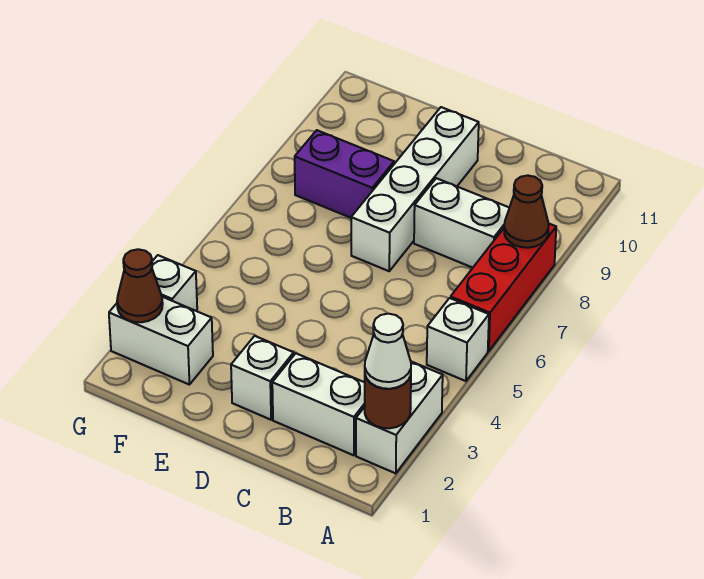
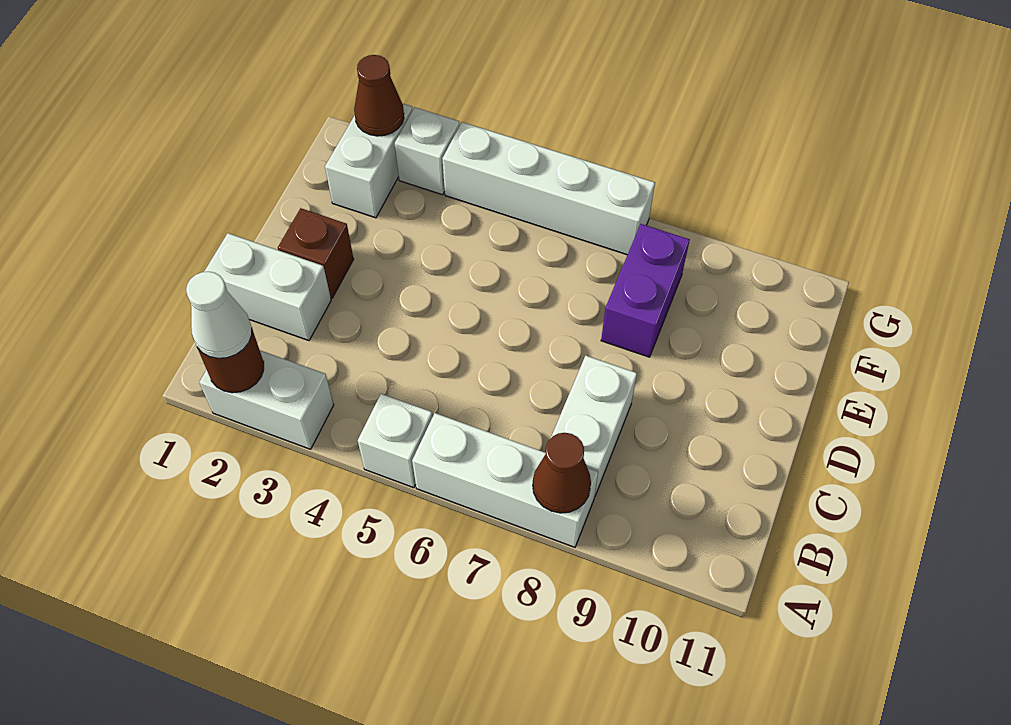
red brick A6:A8 level 1 -> white brick A6:A8 level 1
white brick B2:C2 level 1 -> white brick C1:C2 level 1
white brick D2 level 1 -> brown brick D2 level 1
white brick D7:D10 level 1 -> white brick G4:G7 level 1

